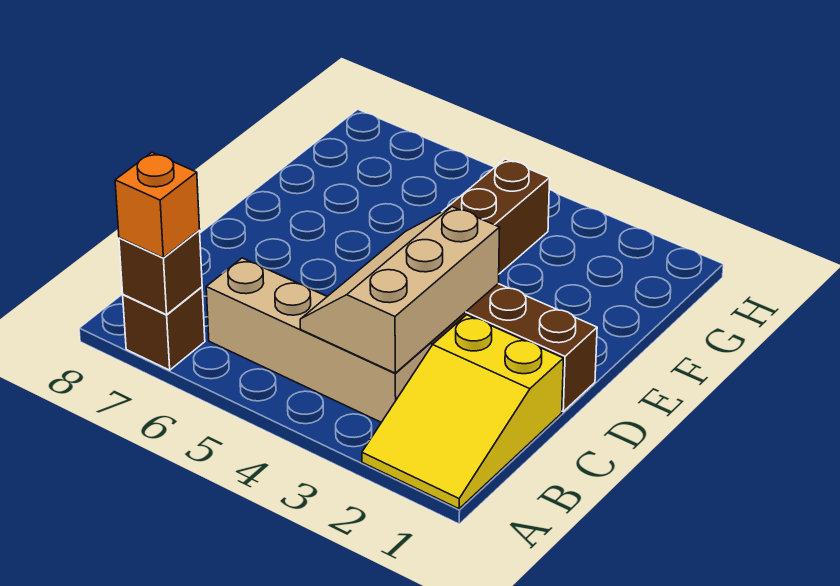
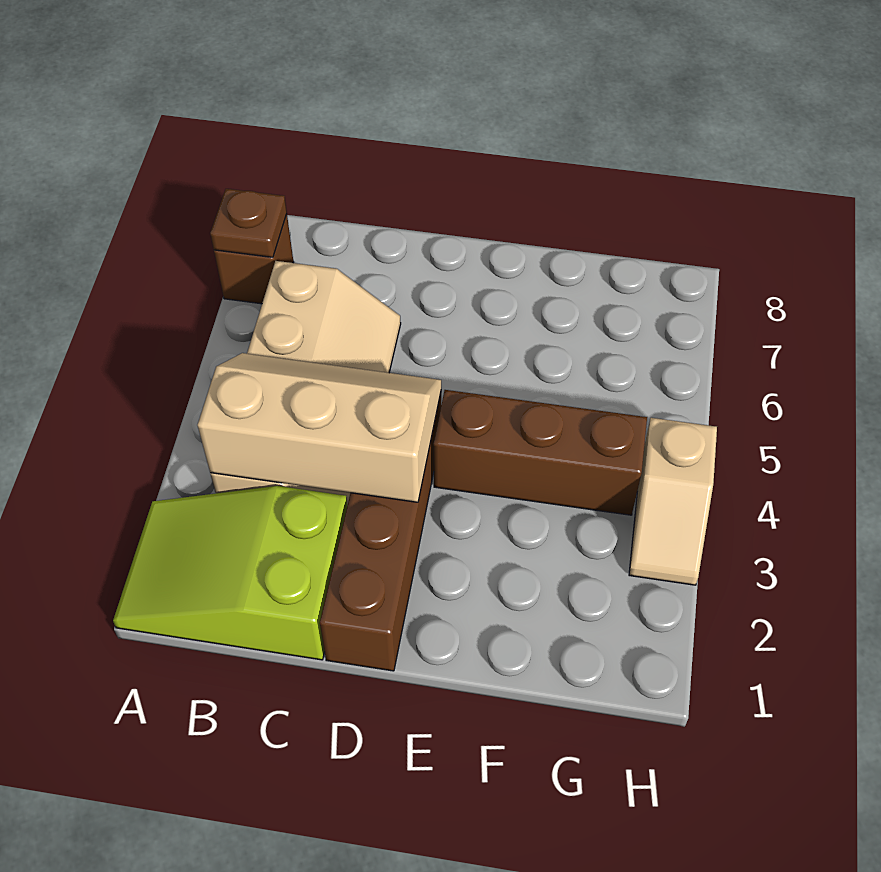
yellow slope A1:C2 level 1 top C -> lime slope A1:C2 level 1 top C
brown brick A7 level 2 -> brown plate A7 level 2
orange brick A7 level 3 -> none
none -> tan slope H3:H4 level 1 top 4

